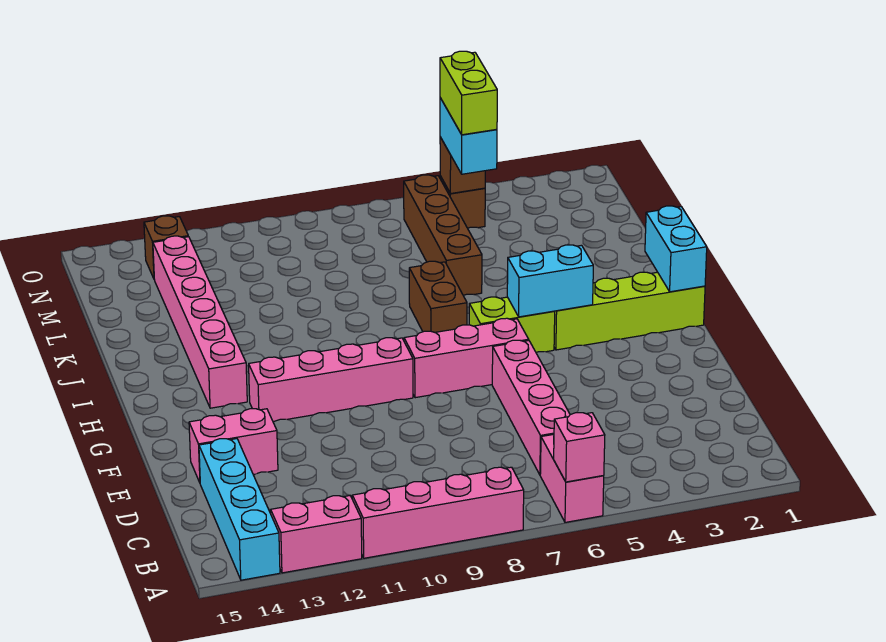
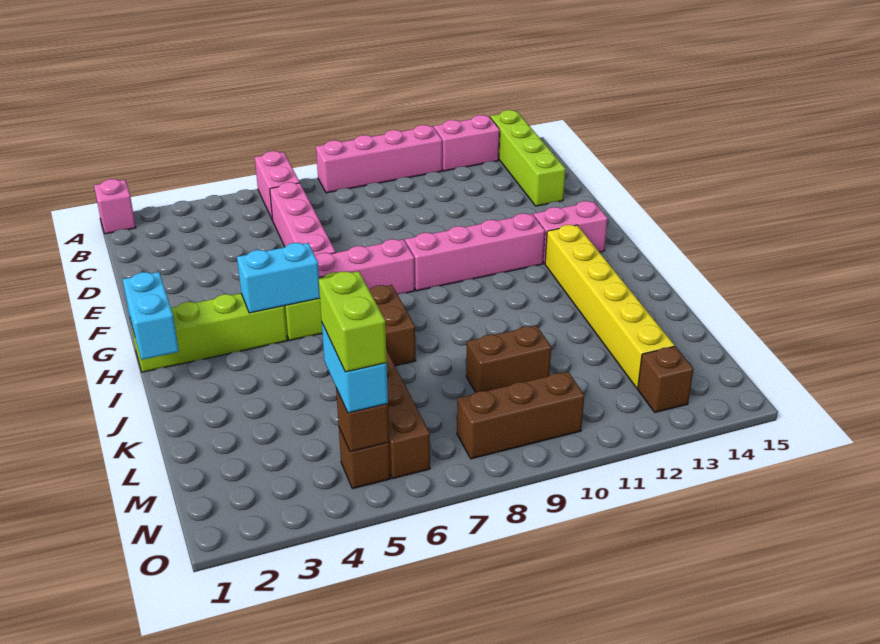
pink brick A6 level 2 -> pink brick A1 level 1
cyan brick A14:D14 level 1 -> lime brick A14:D14 level 1
pink brick E13:E14 level 1 -> pink brick G13:G14 level 1
pink brick H13:M13 level 1 -> yellow brick H13:M13 level 1
none -> brown brick L9:L10 level 1
none -> brown brick N8:N10 level 1

